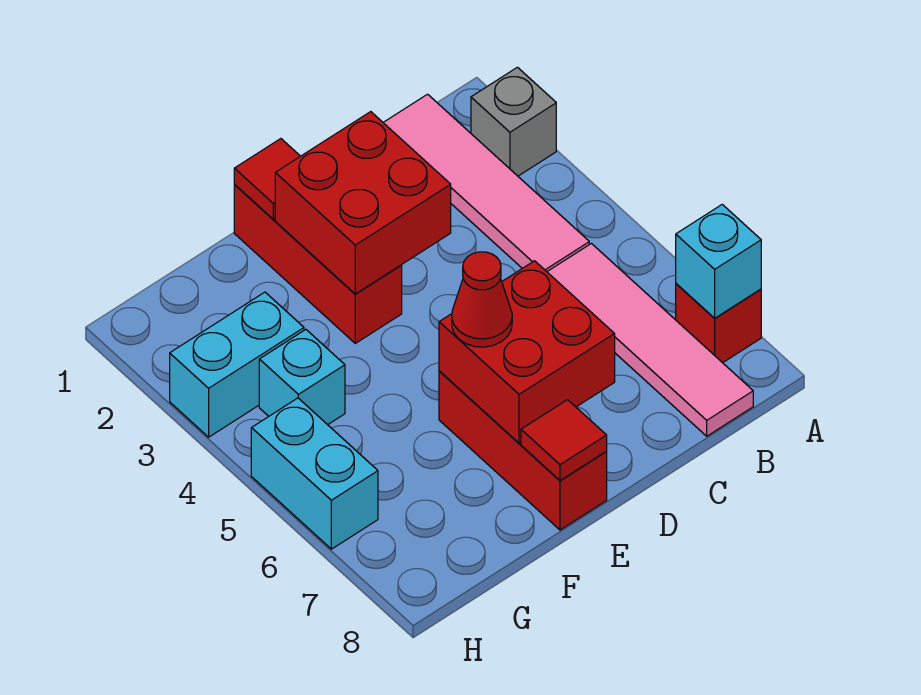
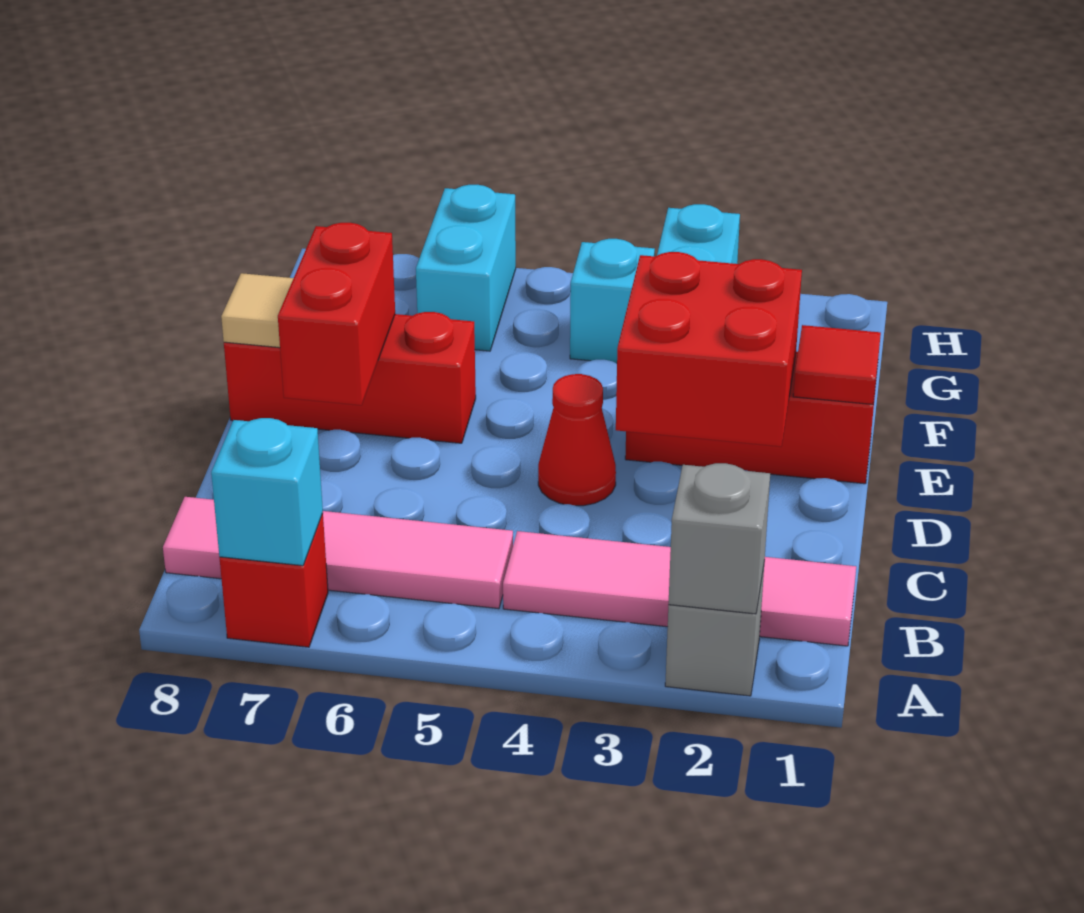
none -> grey brick A2 level 2
red brick D6:E7 level 2 -> red brick D7:E7 level 2
red cone E6 level 3 -> red cone D4 level 1
red tile E8 level 2 -> tan tile E8 level 2
cyan brick H5:H6 level 1 -> cyan brick G6:H6 level 1

